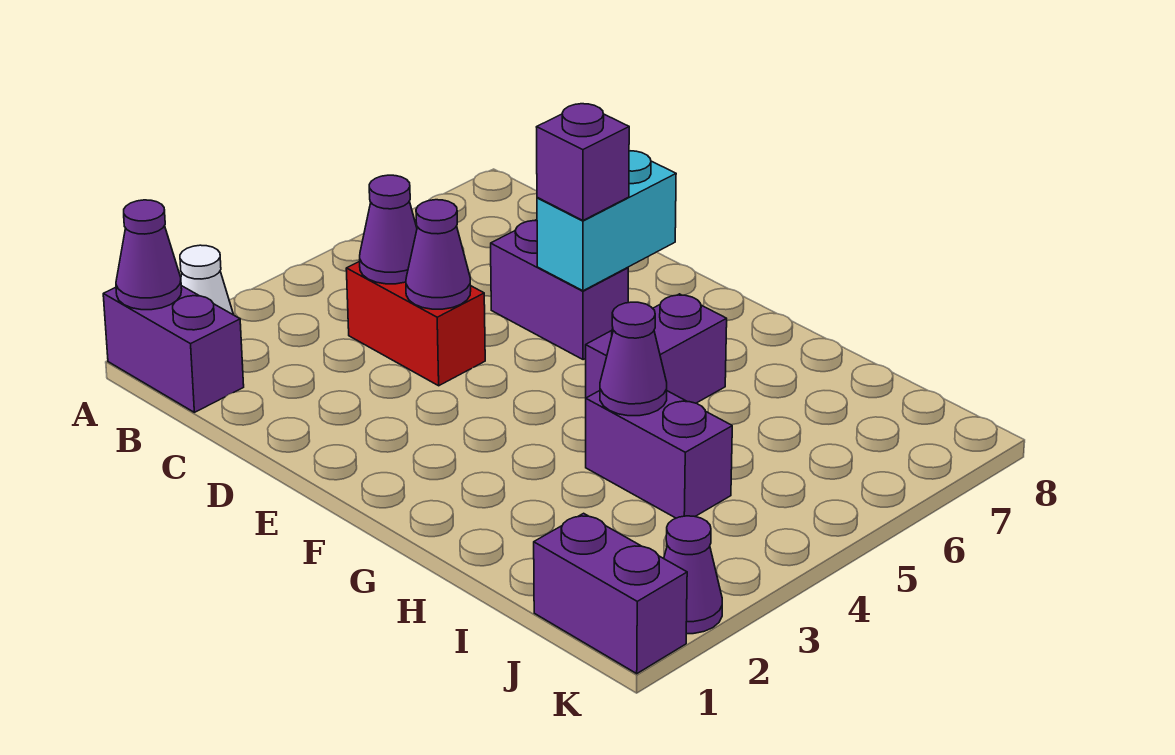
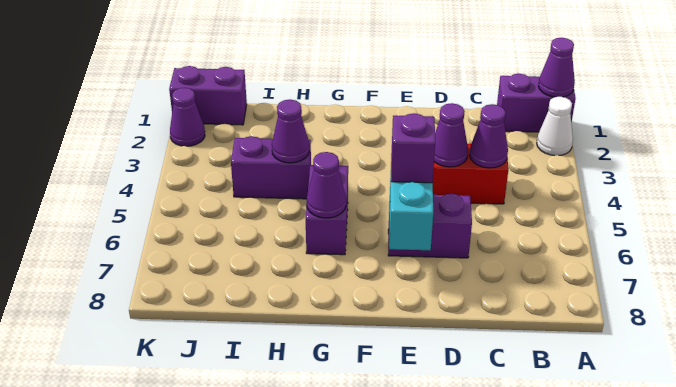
none -> purple cone G6 level 2

